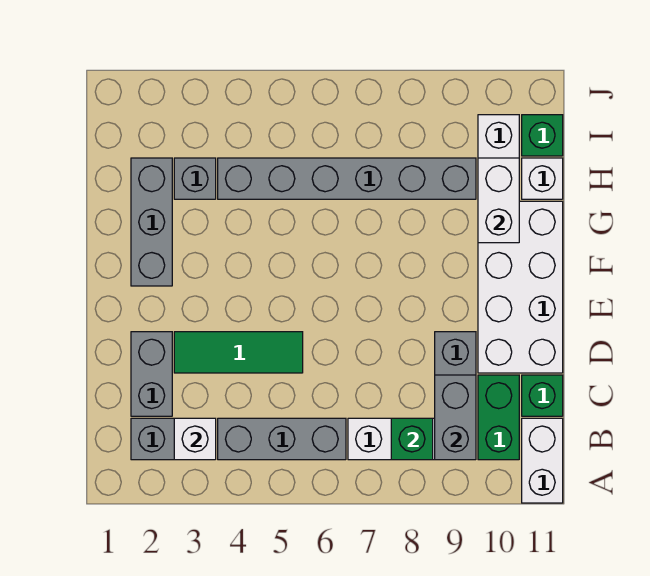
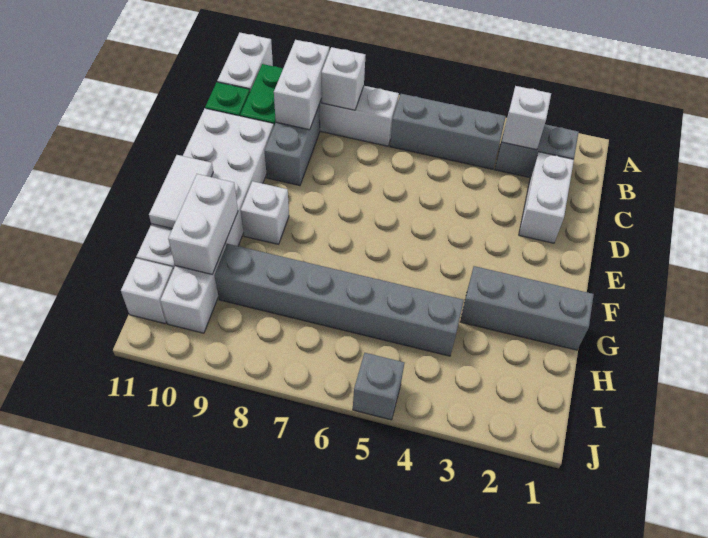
green brick B8 level 2 -> white brick B8 level 2
grey brick B9:C9 level 2 -> white brick B9:C9 level 2
grey brick C2:D2 level 1 -> white brick C2:D2 level 1
green tile D3:D5 level 1 -> none
grey brick F2:H2 level 1 -> grey brick G1:G3 level 1
none -> white brick F9 level 1
none -> white tile F11:G11 level 2
grey brick H3 level 1 -> grey brick J5 level 1
green brick I11 level 1 -> white brick I11 level 1

